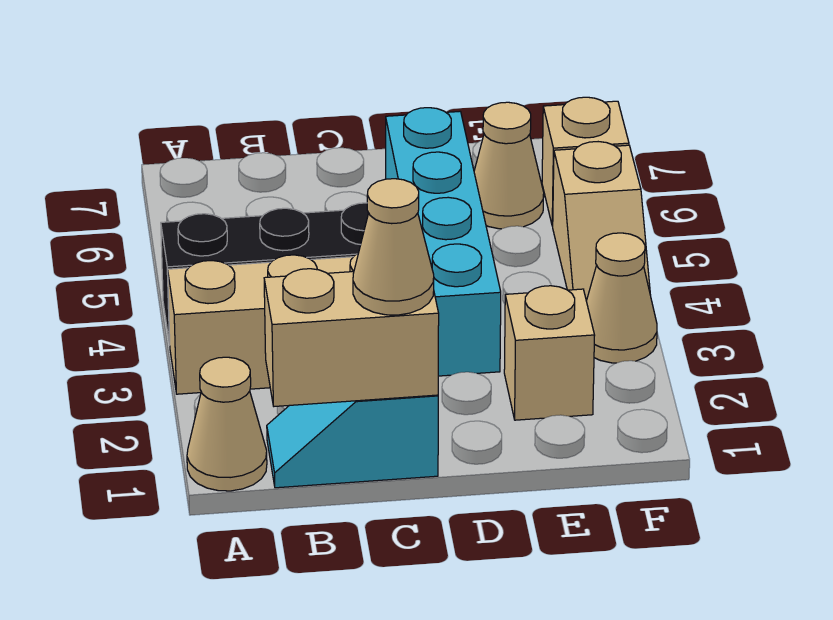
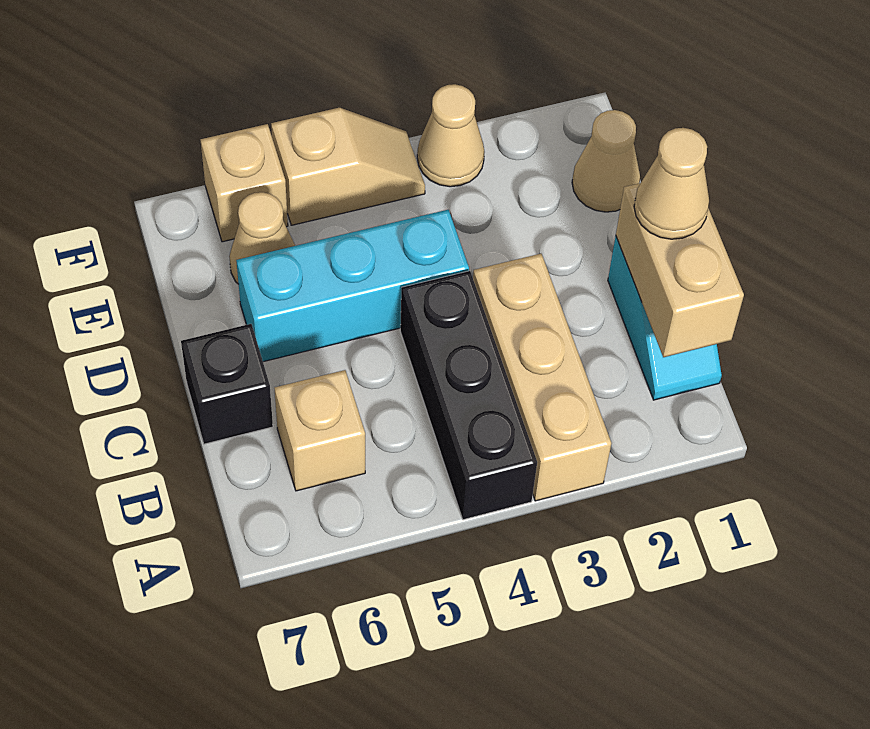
tan cone A1 level 1 -> tan cone E1 level 1
none -> black brick C7 level 1
cyan brick D3:D6 level 1 -> cyan brick D4:D6 level 1
tan brick E2 level 1 -> tan brick B6 level 1

